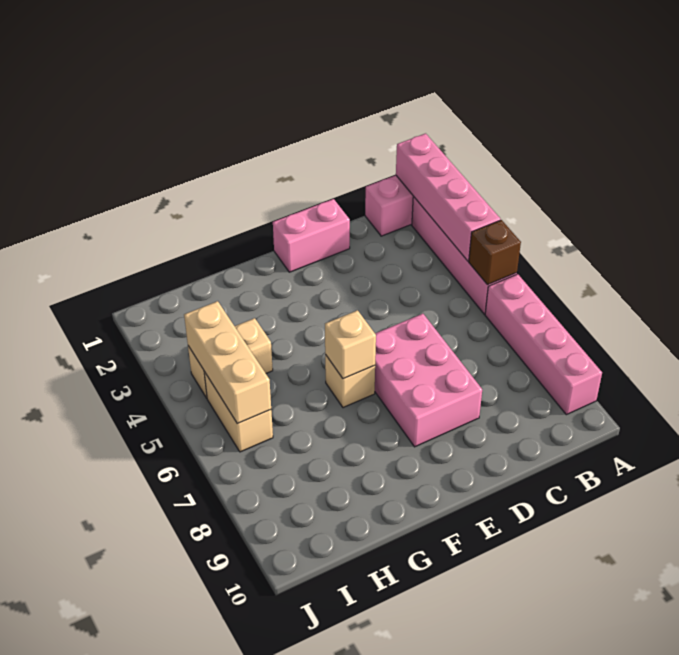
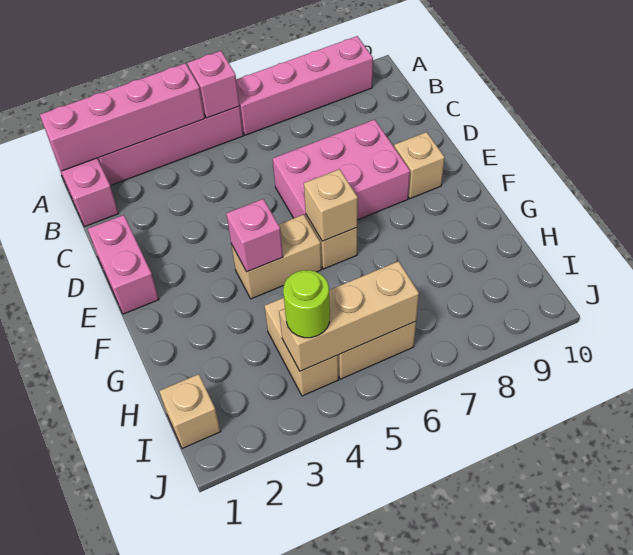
brown brick A5 level 2 -> pink brick A5 level 2
none -> tan brick E9 level 1
none -> tan brick F4:F5 level 1
none -> pink brick F4 level 2
none -> tan brick I1 level 1
none -> lime round brick I4 level 3

